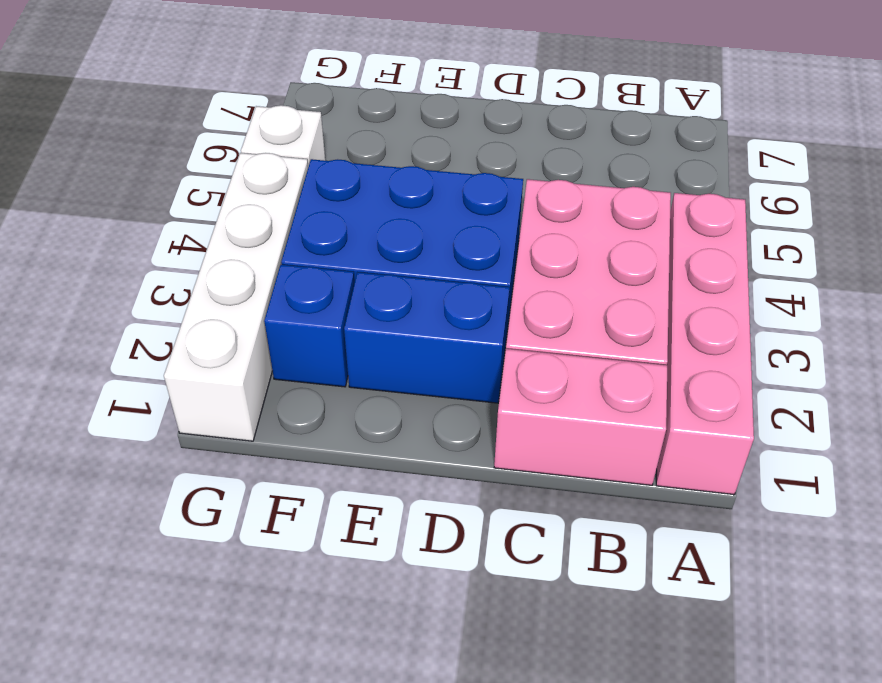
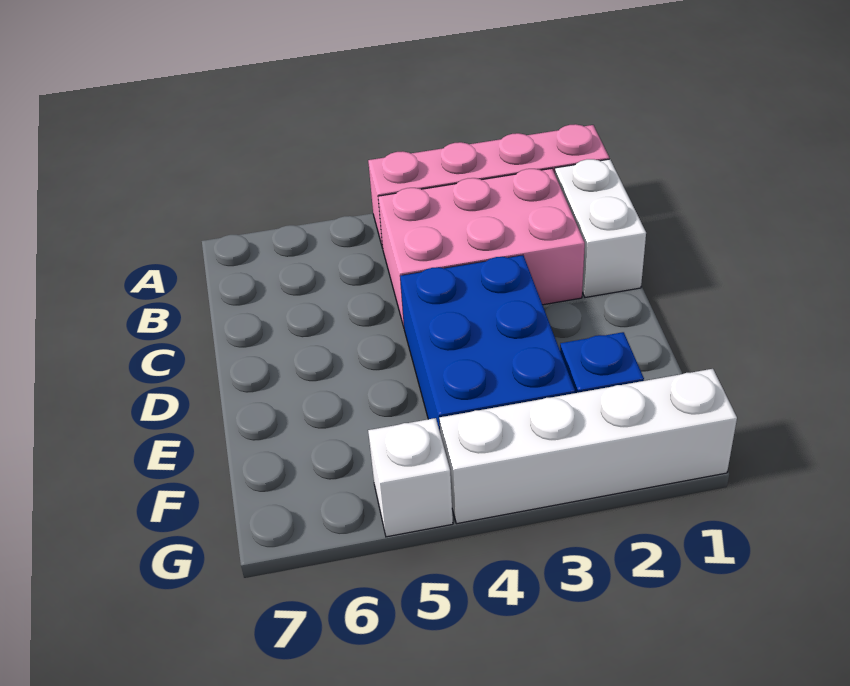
pink brick B1:C1 level 1 -> white brick B1:C1 level 1
blue brick D2:E2 level 1 -> none

